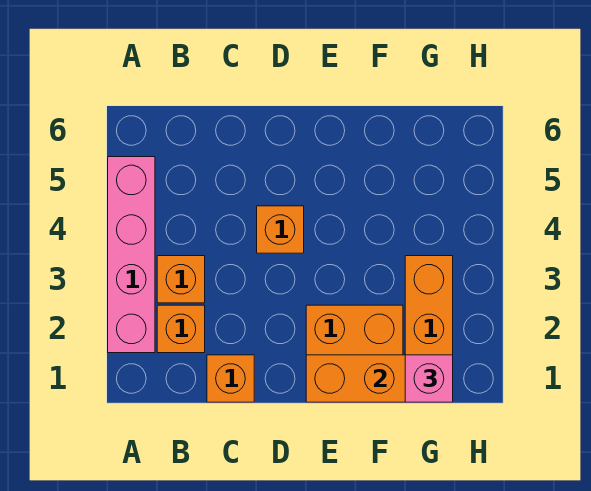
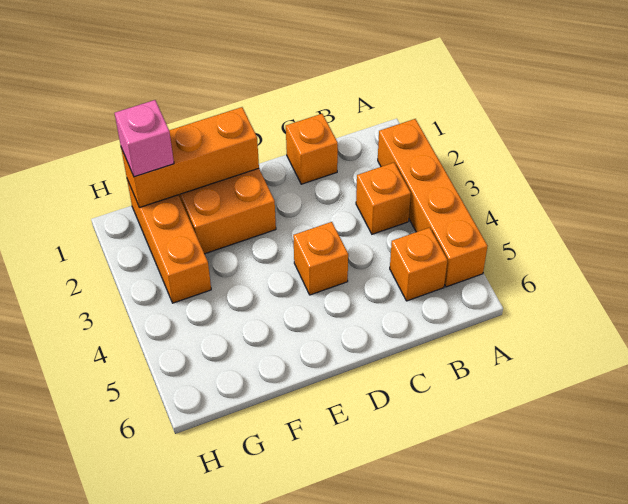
pink brick A2:A5 level 1 -> orange brick A2:A5 level 1
orange brick B2 level 1 -> orange brick B5 level 1

